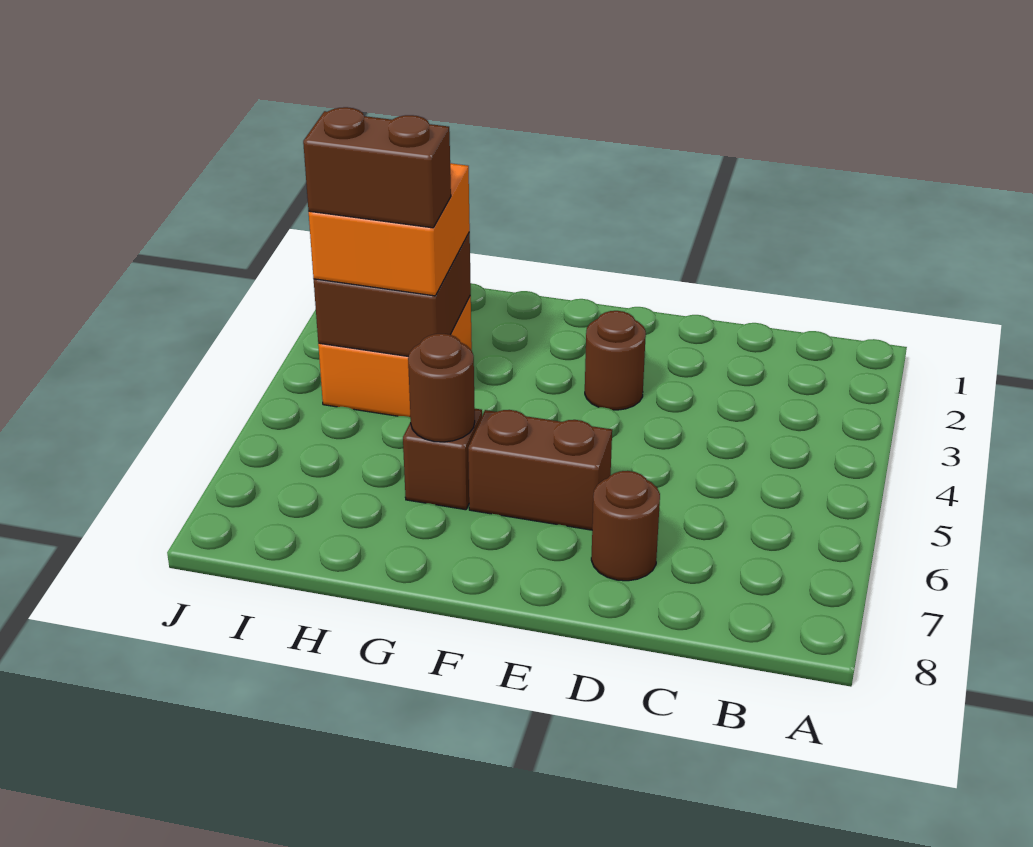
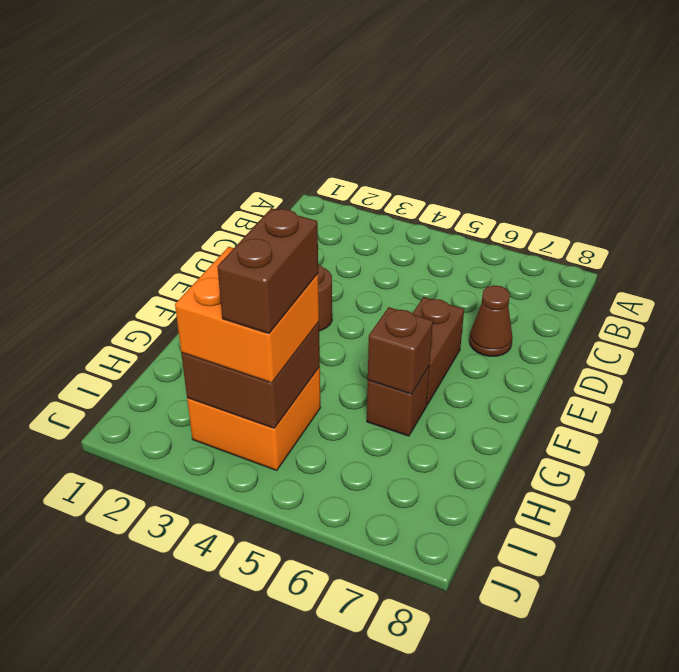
brown round brick D7 level 1 -> brown cone D7 level 1
brown round brick G6 level 2 -> brown brick G6 level 2

